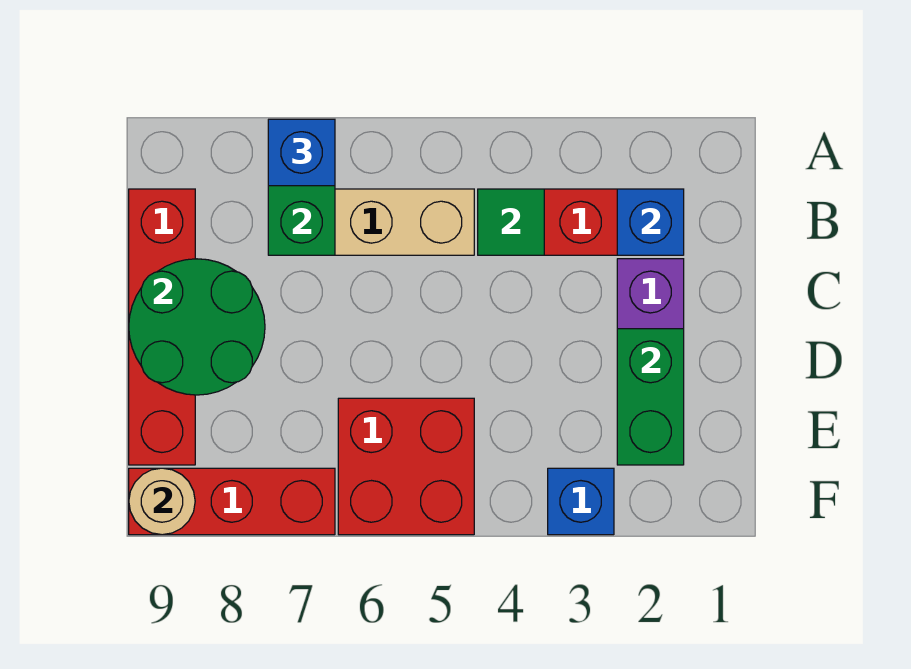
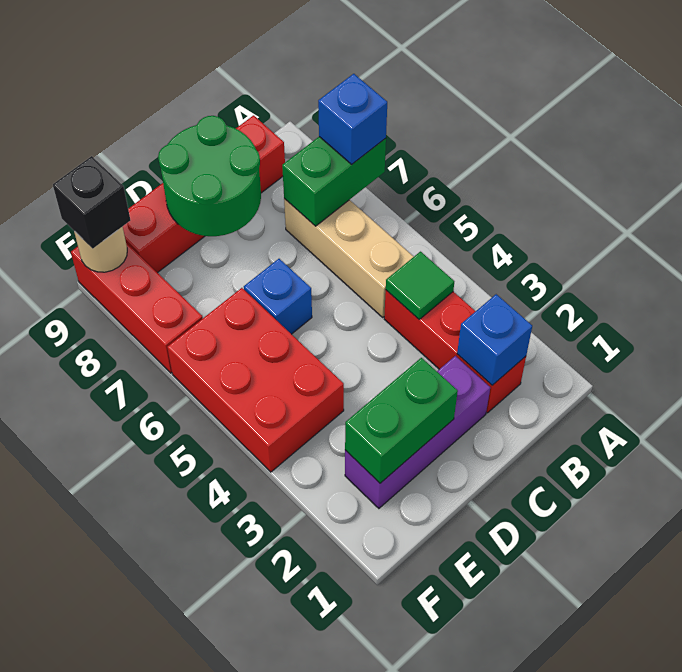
red brick E5:F6 level 1 -> red brick E4:F6 level 1
blue brick F3 level 1 -> blue brick D6 level 1
none -> black brick F9 level 3

